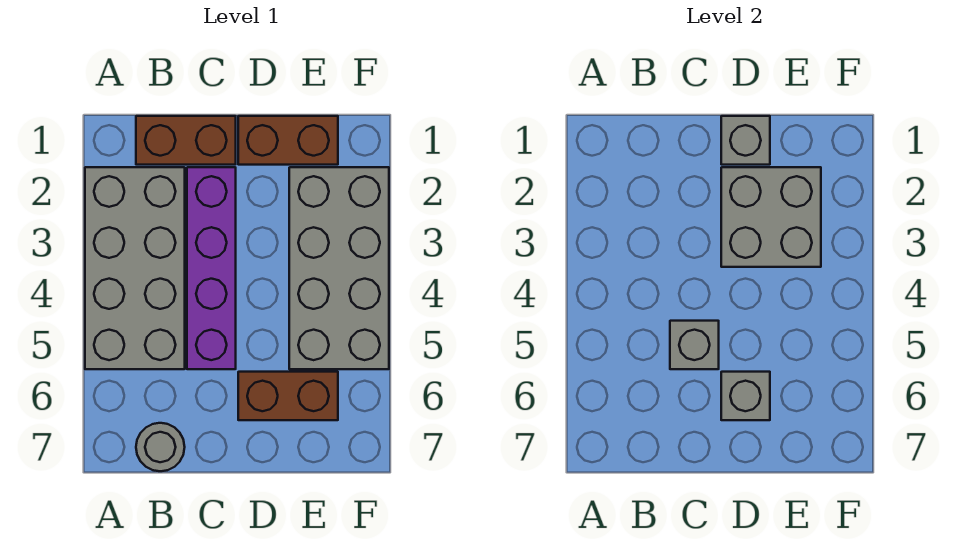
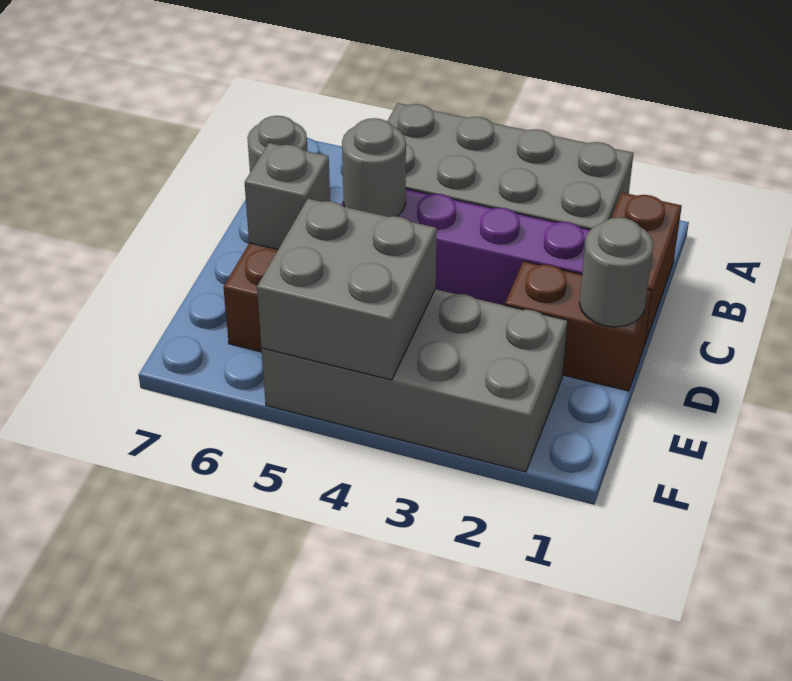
grey brick C5 level 2 -> grey round brick C5 level 2
brown brick D1:E1 level 1 -> brown brick D1:D2 level 1
grey brick D1 level 2 -> grey round brick D1 level 2
grey brick D2:E3 level 2 -> grey brick E4:F5 level 2

